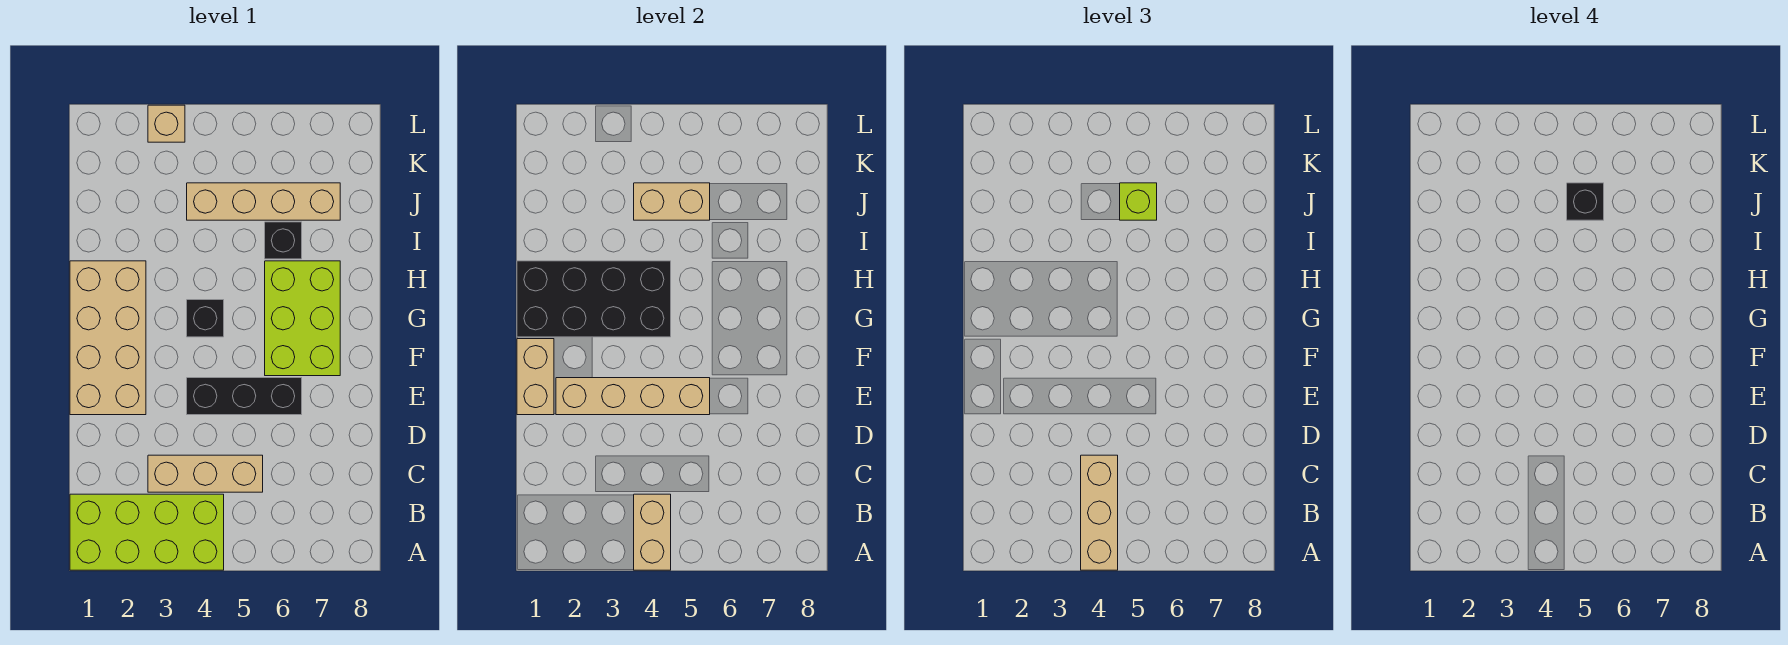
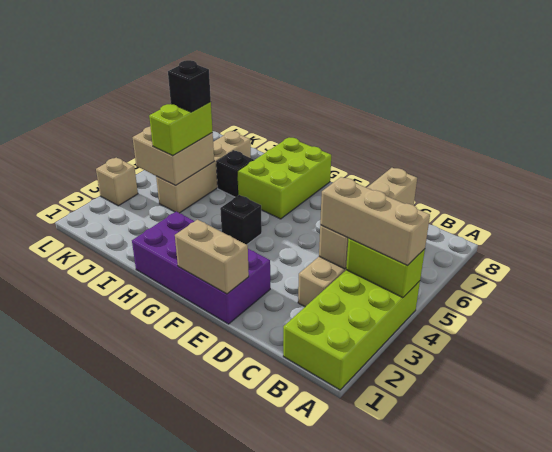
tan brick A4:B4 level 2 -> lime brick A4:B4 level 2
tan brick E1:H2 level 1 -> purple brick E1:H2 level 1
tan brick E2:E5 level 2 -> tan brick C4:C7 level 2
black brick E4:E6 level 1 -> none
lime brick F6:H7 level 1 -> lime brick G6:H8 level 1
black brick G1:H4 level 2 -> none
tan brick J4:J5 level 2 -> tan brick J4:K5 level 2
lime brick J5 level 3 -> lime brick J4:J5 level 3

